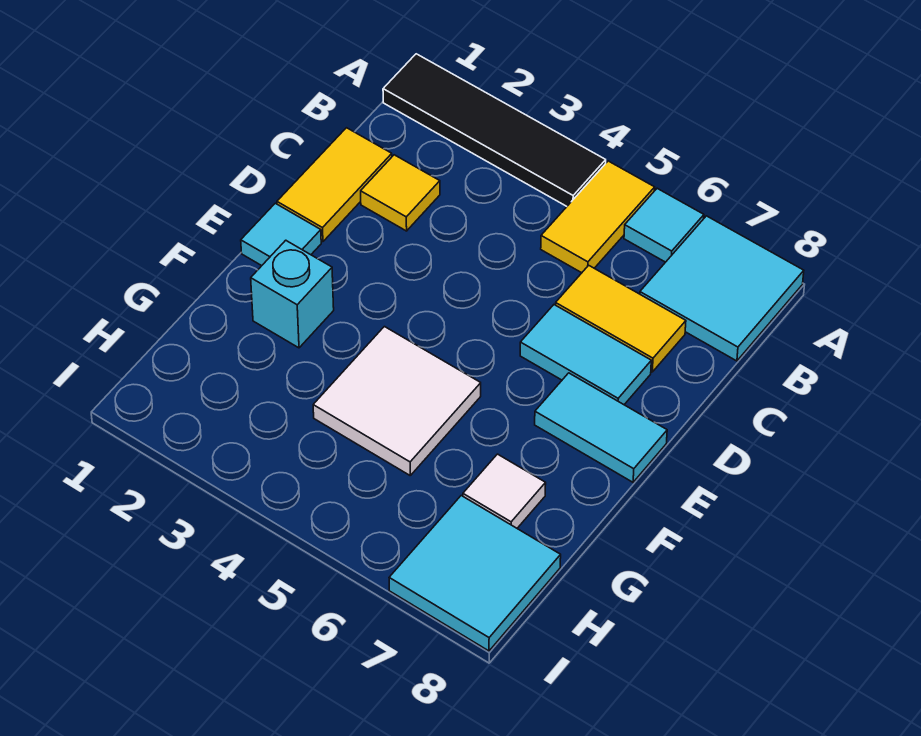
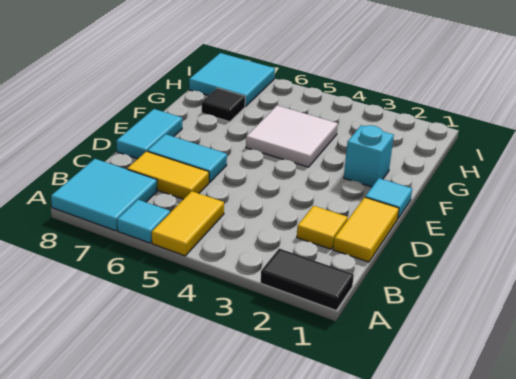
black tile A1:A4 level 1 -> black tile A1:A2 level 1
cyan tile E7:E8 level 1 -> cyan tile D8:E8 level 1
white tile G7 level 1 -> black tile G7 level 1

